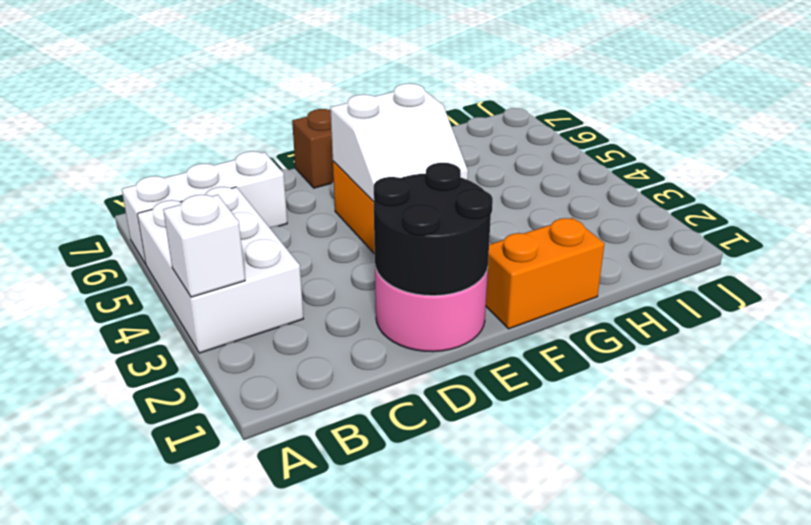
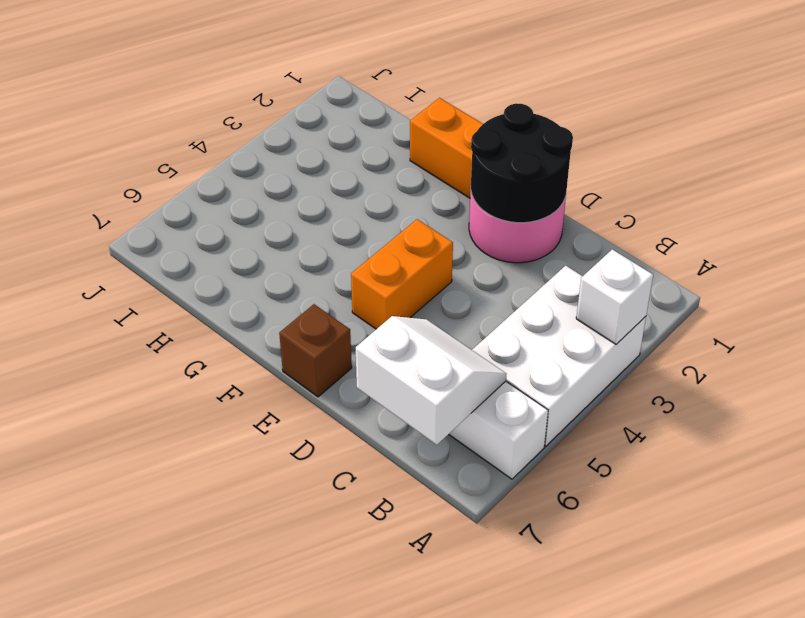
white slope E4:F5 level 2 top 5 -> white slope B6:C7 level 2 top 7

